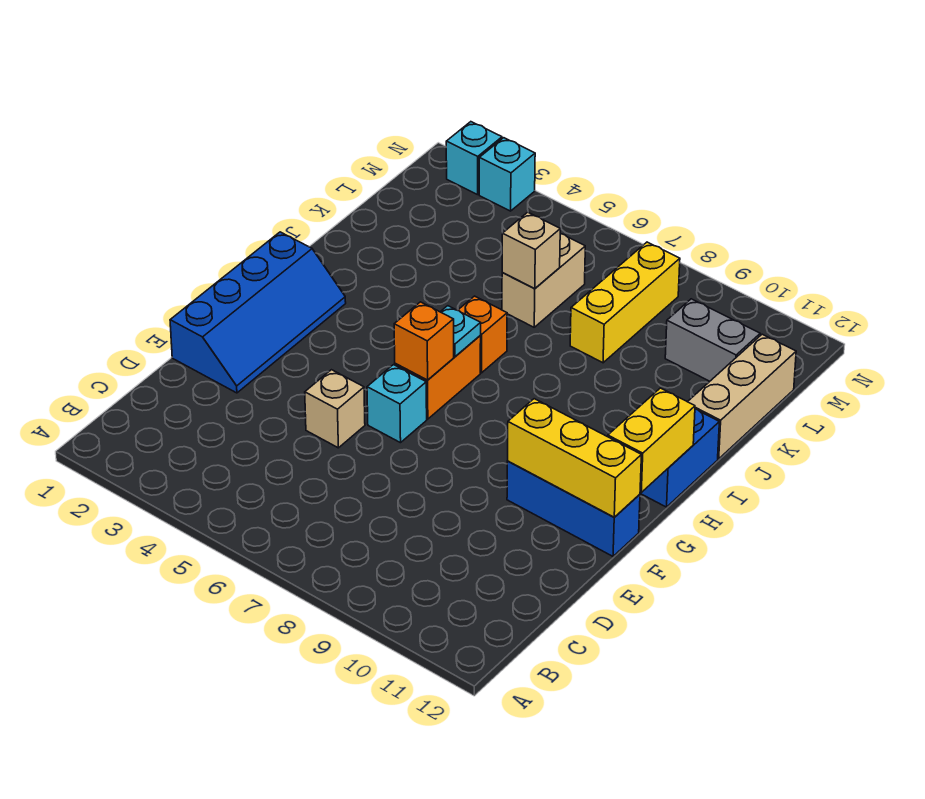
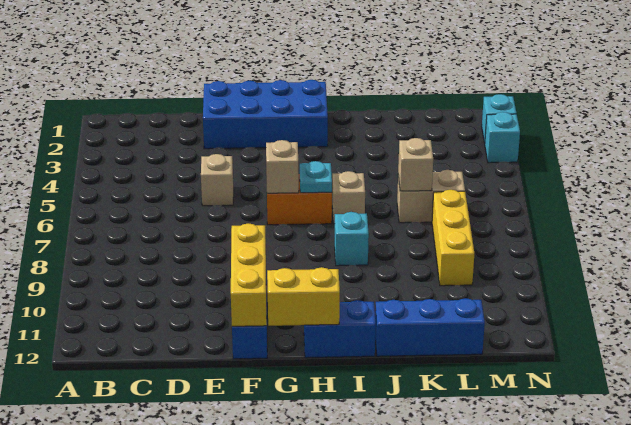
blue slope E1:H2 level 1 top 1 -> blue brick E1:H2 level 1
cyan brick F6 level 1 -> cyan brick I8 level 1
orange brick G6 level 2 -> tan brick G6 level 2
orange brick I6 level 1 -> tan brick I6 level 1
tan brick J12:L12 level 1 -> blue brick J12:L12 level 1
yellow brick K8:M8 level 1 -> yellow brick L7:L9 level 1
grey brick L10:L11 level 1 -> none

